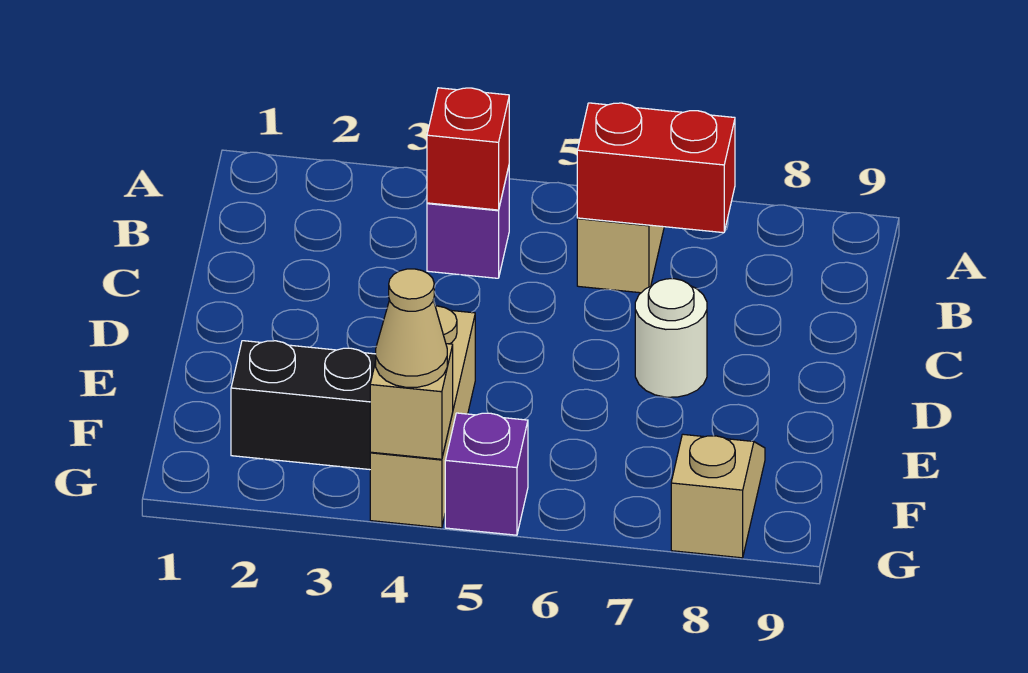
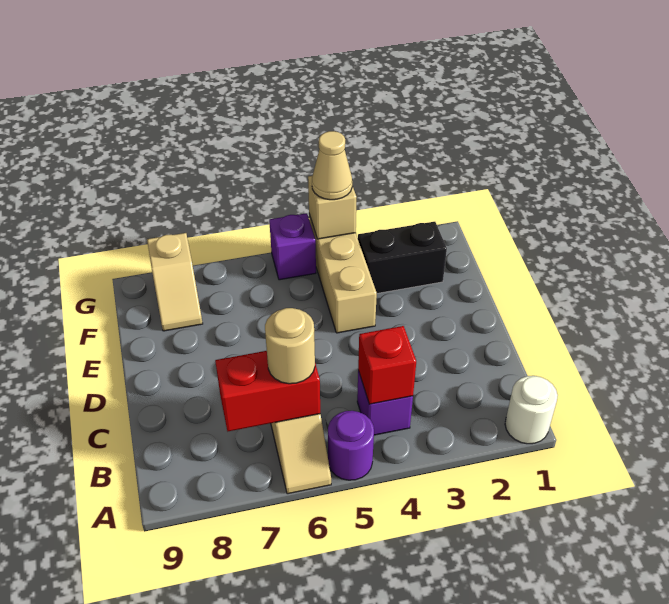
none -> purple round brick A5 level 1
none -> tan round brick B6 level 3
white round brick D7 level 1 -> white round brick A1 level 1

